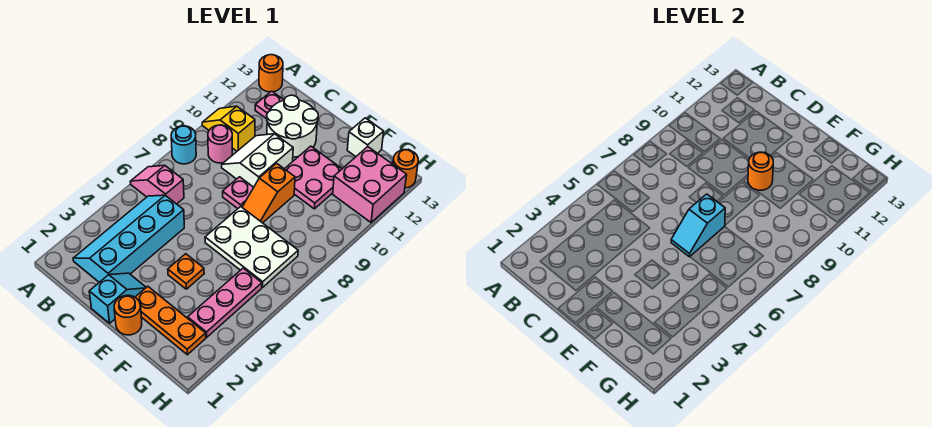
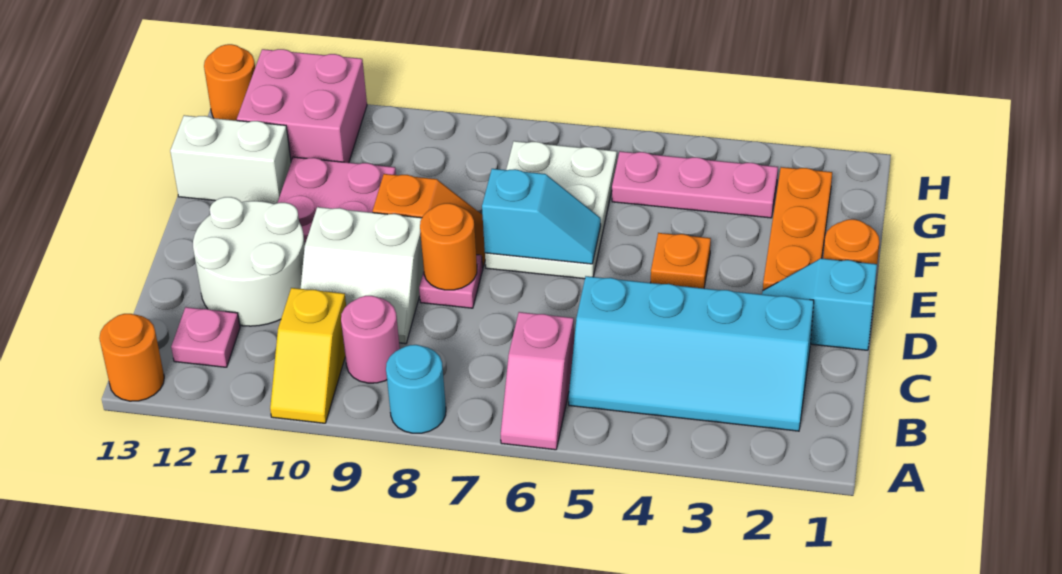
orange round brick E10 level 2 -> orange round brick D8 level 2
white brick F13 level 1 -> white brick F12:F13 level 1

